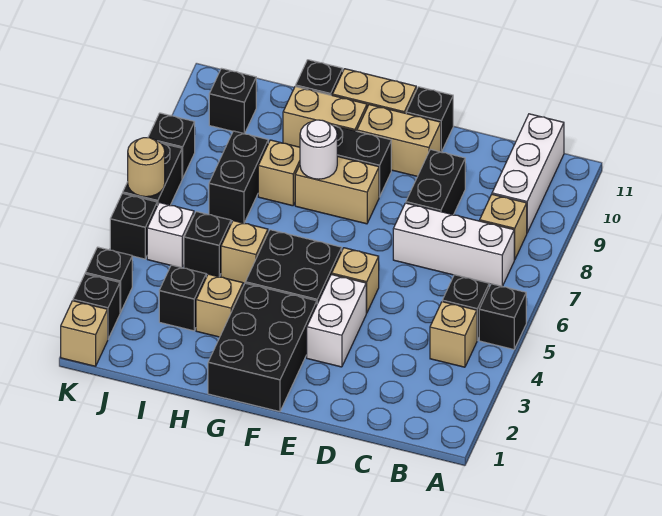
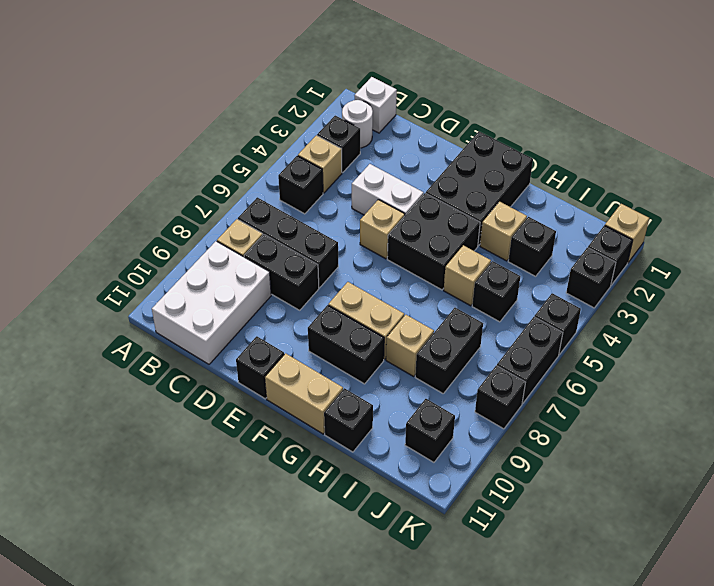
black brick A5 level 1 -> black brick B3 level 1
white brick B7:D7 level 1 -> black brick B7:D7 level 1
white brick B9:B11 level 1 -> white brick B9:C11 level 1
black brick D8:D9 level 1 -> black brick C8:D8 level 1
white brick E3:E4 level 1 -> white brick D4:E4 level 1
tan brick E10:F10 level 1 -> none
white round brick G8 level 2 -> white round brick B2 level 1
tan brick G10:H10 level 1 -> none
white brick J5 level 1 -> white brick B1 level 1
tan round brick K6 level 2 -> none

